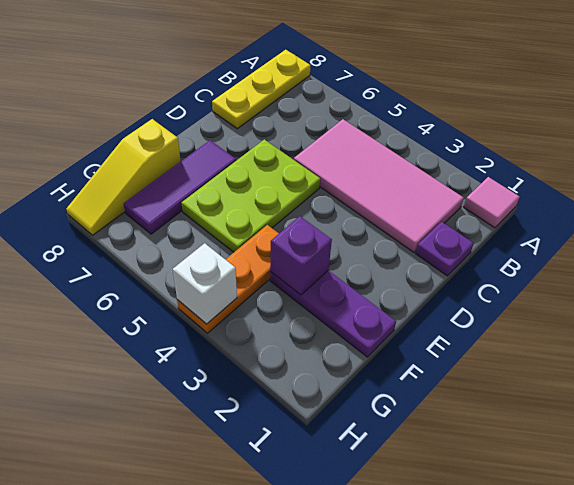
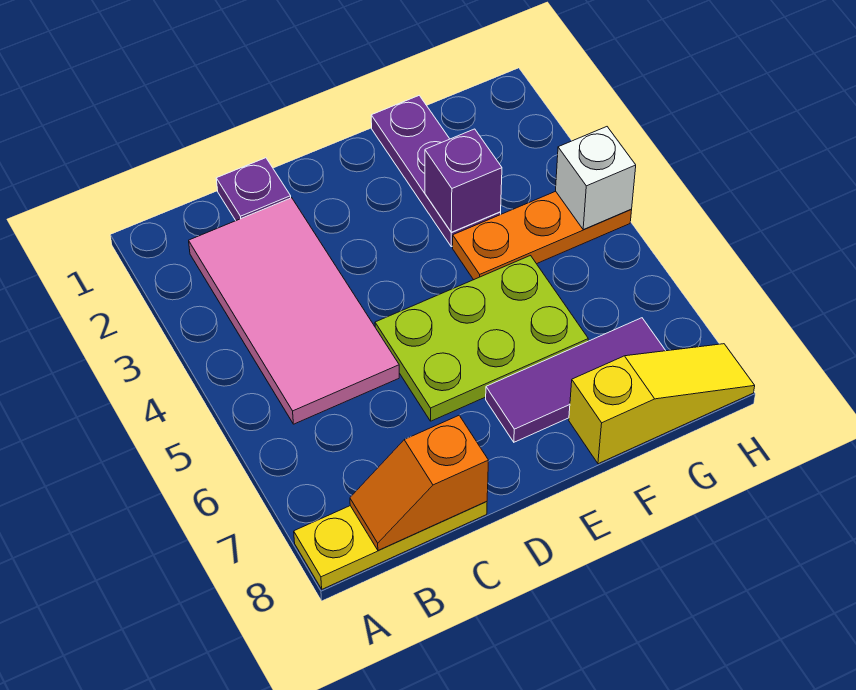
pink tile A1 level 1 -> none
none -> orange slope B8:C8 level 2 top C

